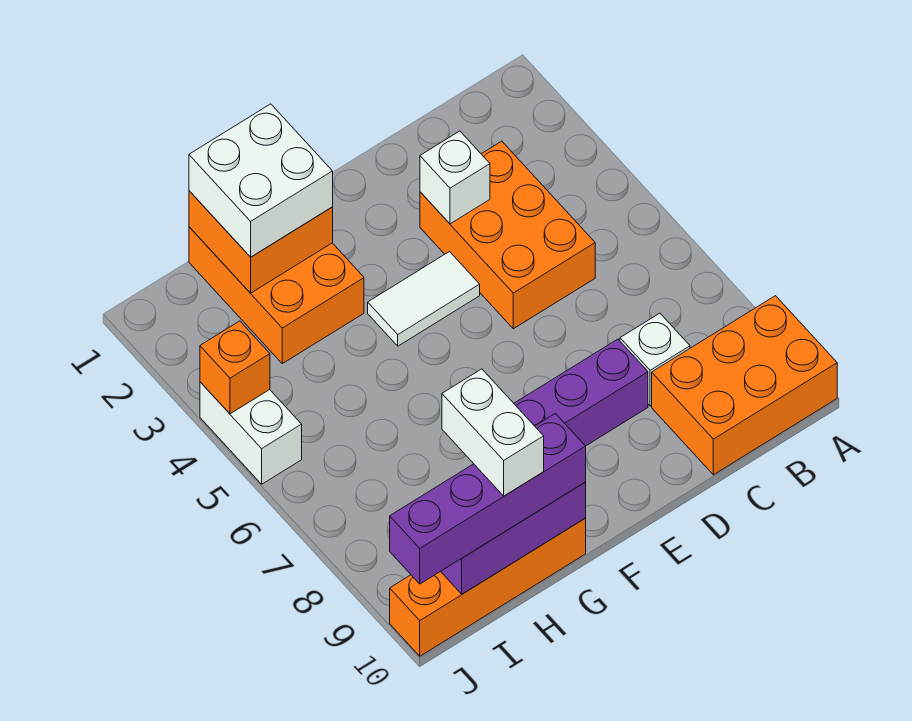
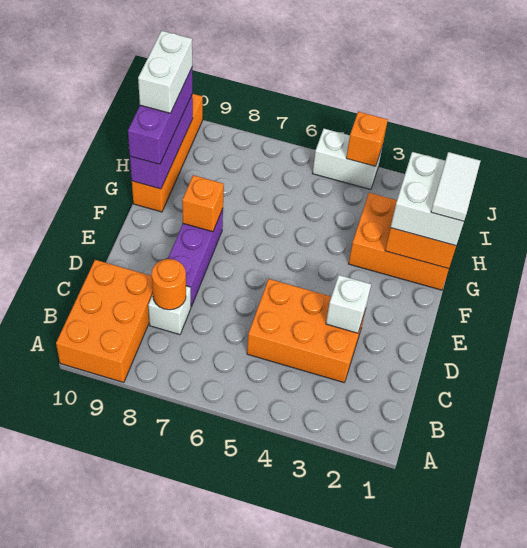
none -> orange round brick C8 level 2
white tile E4:F4 level 1 -> white tile G1:H1 level 4
none -> orange brick F8 level 2
purple brick G10:J10 level 3 -> purple brick G10:I10 level 3
white brick H9:H10 level 4 -> white brick H10:I10 level 4

